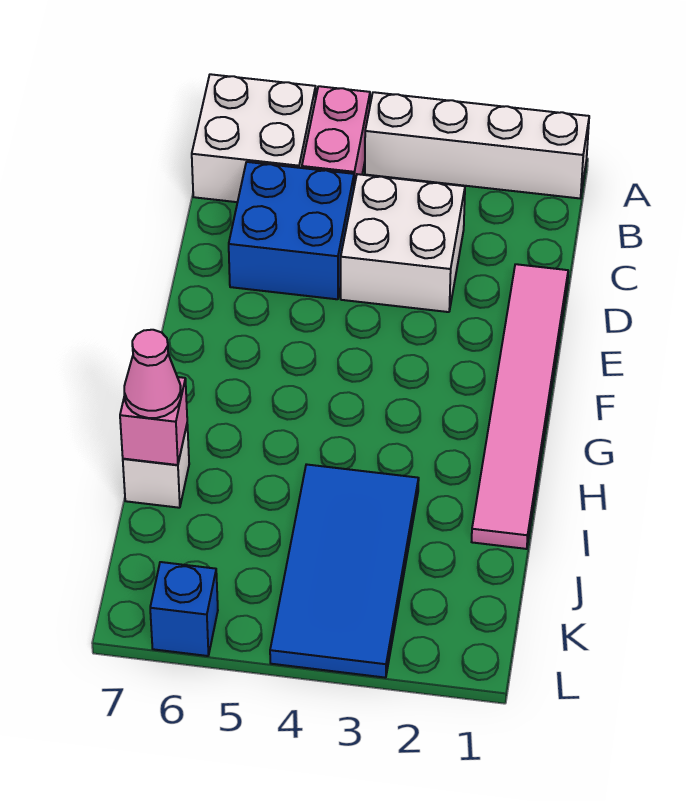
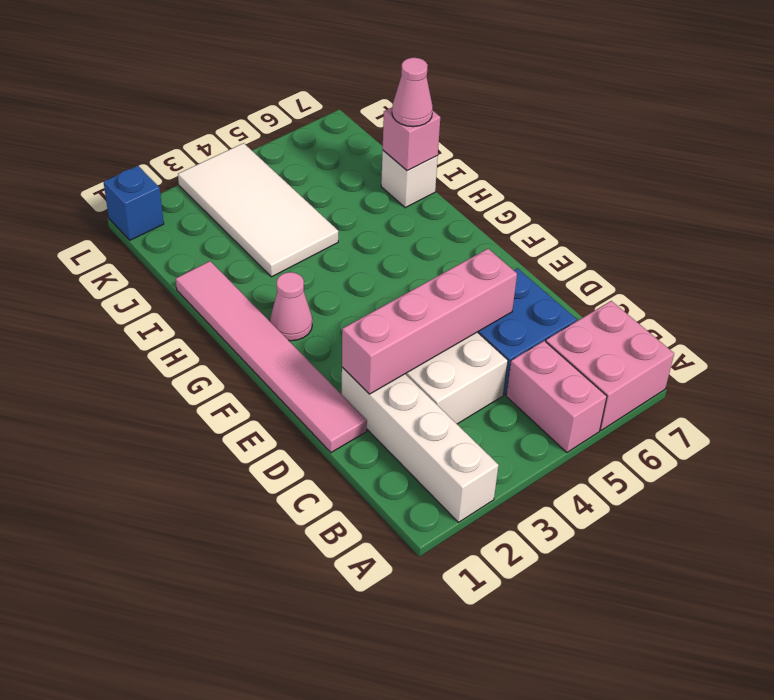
white brick A1:A4 level 1 -> white brick A2:D2 level 1
white brick A6:B7 level 1 -> pink brick A6:B7 level 1
none -> pink brick D2:D5 level 2
none -> pink cone G2 level 1
blue tile I3:L4 level 1 -> white tile I3:L4 level 1
blue brick L6 level 1 -> blue brick L1 level 1

